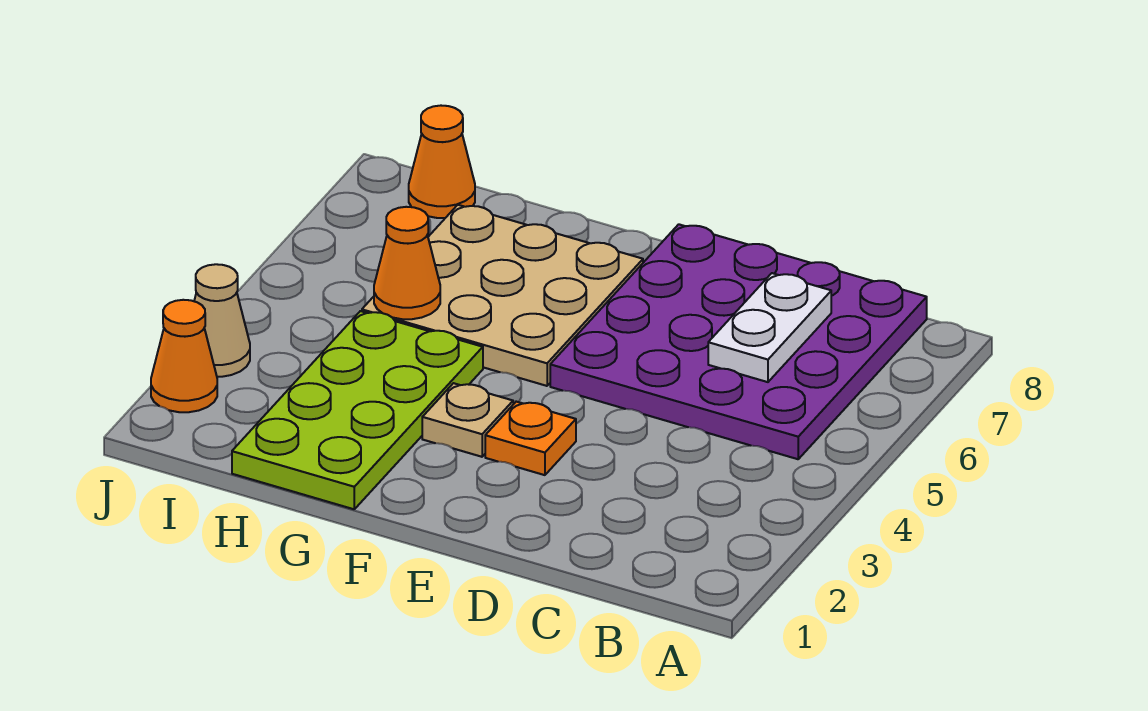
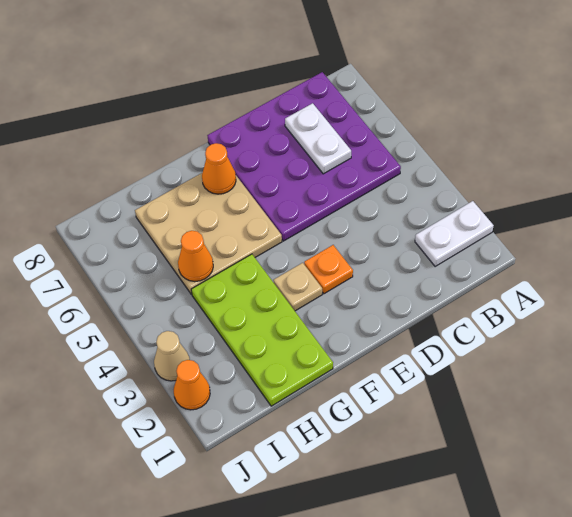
none -> white plate A2:B2 level 1
orange cone I8 level 1 -> orange cone F7 level 2

